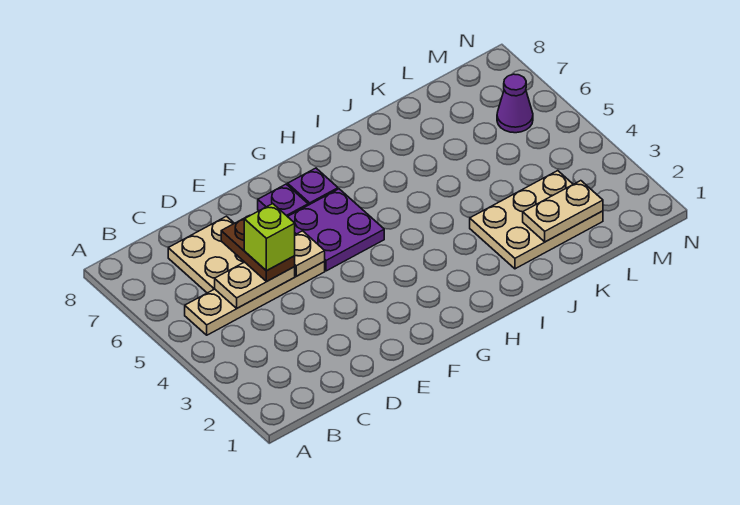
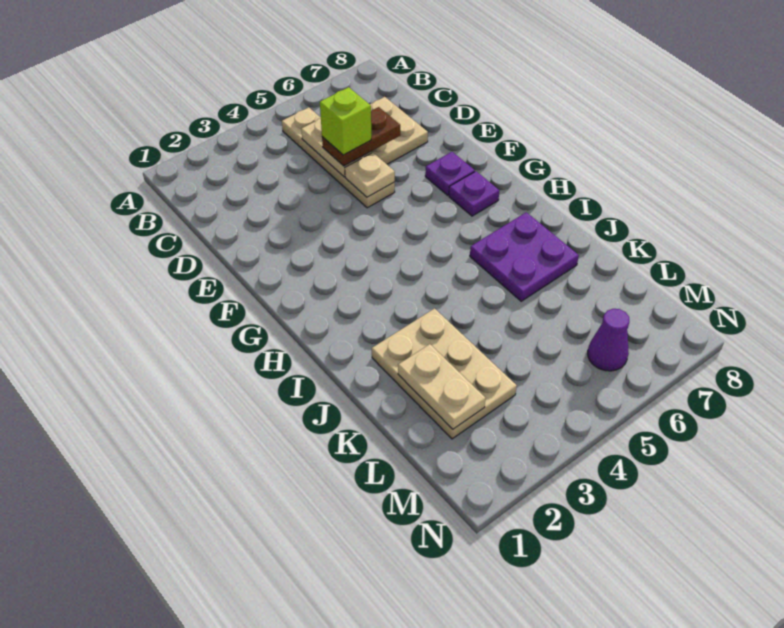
purple plate F5:G6 level 1 -> purple plate I6:J7 level 1

